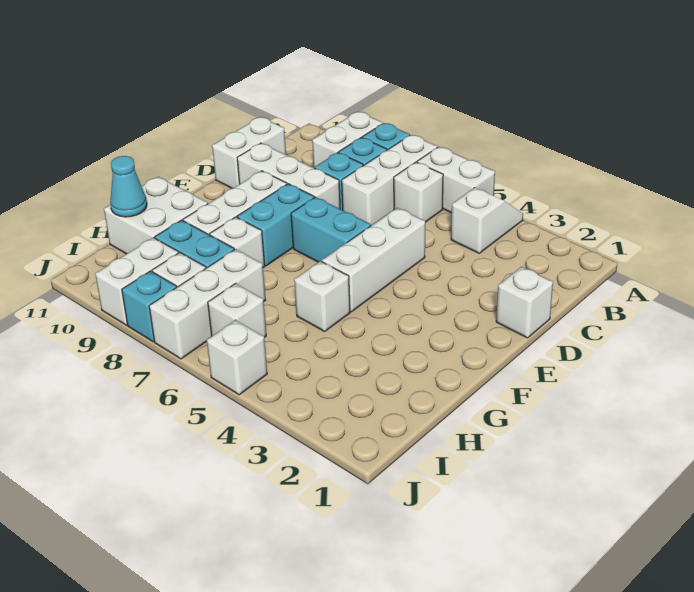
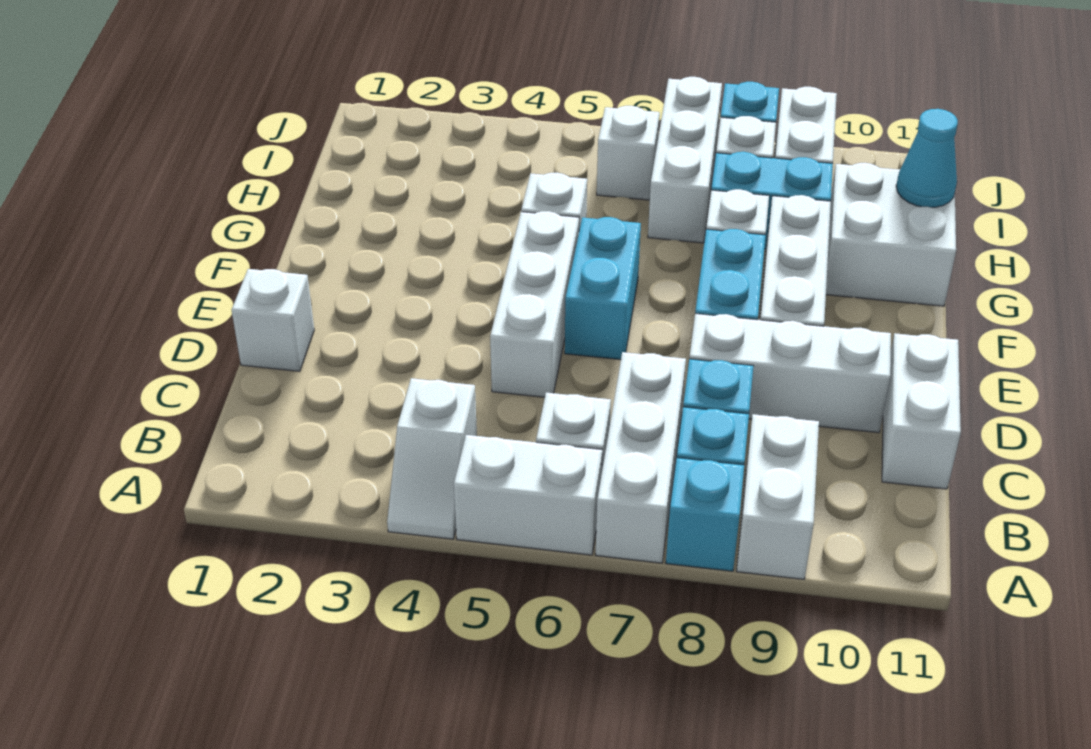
cyan brick E6:E7 level 1 -> cyan brick E6:F6 level 1
white brick J5 level 1 -> none

